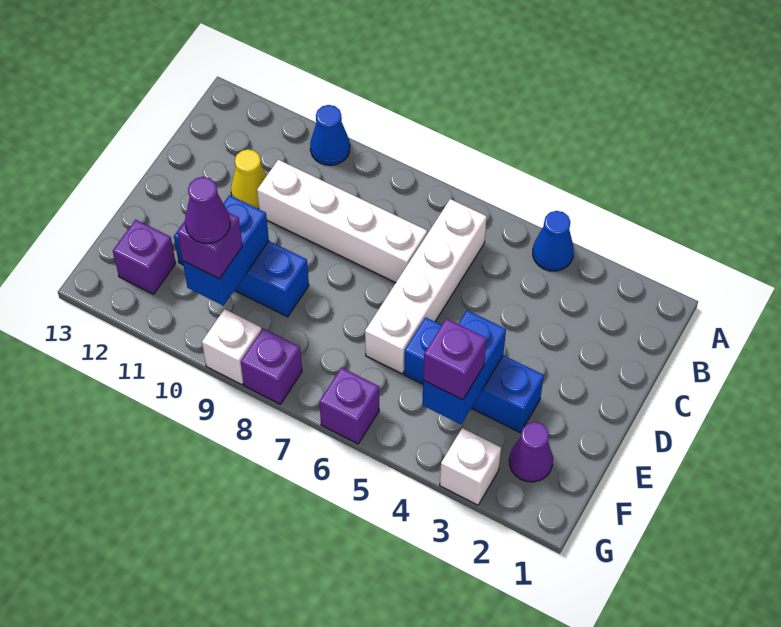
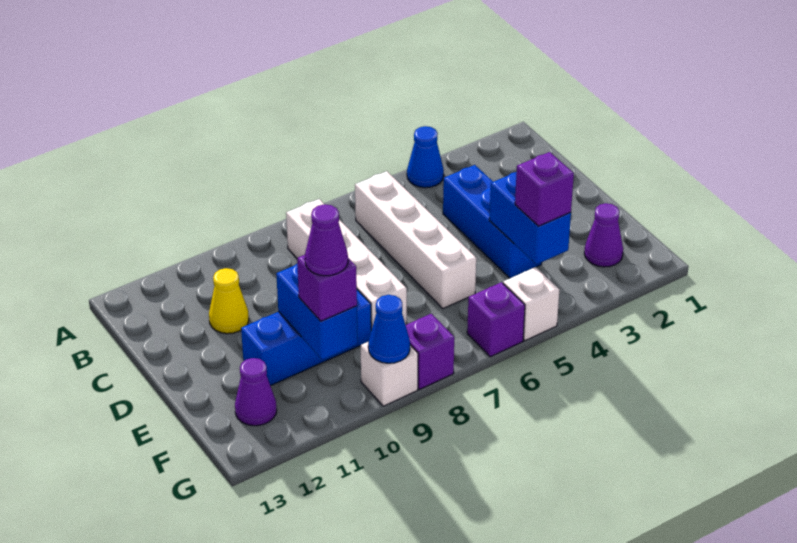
blue cone A10 level 1 -> blue cone G9 level 2
white brick C7:C10 level 1 -> white brick B8:E8 level 1
blue brick E3:E5 level 1 -> blue brick C4:E4 level 1
purple brick F12 level 1 -> purple cone F12 level 1
white brick G3 level 1 -> white brick G5 level 1

